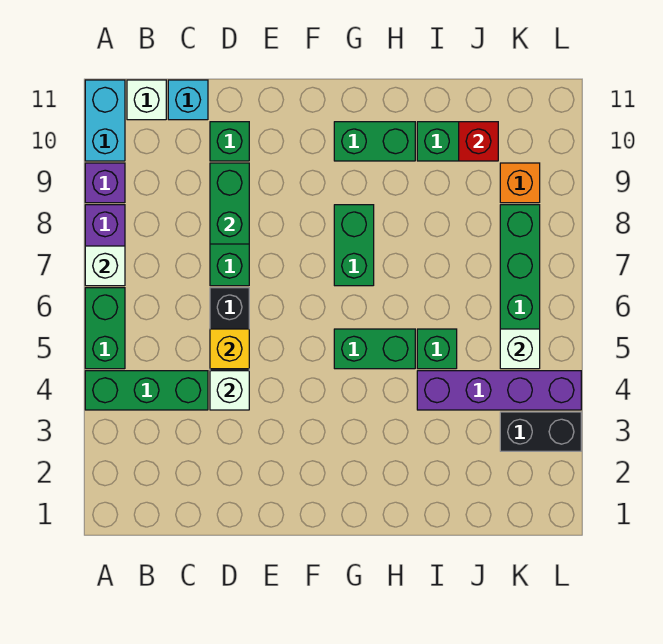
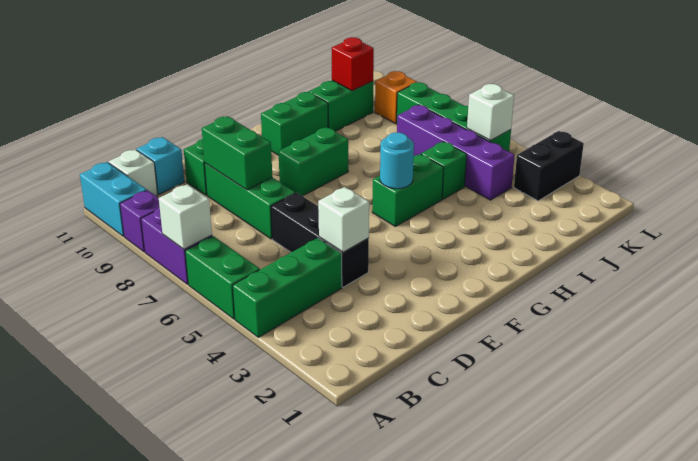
yellow brick D5 level 2 -> none
none -> cyan round brick G5 level 2
green brick G7:G8 level 1 -> green brick F8:G8 level 1
purple brick I4:L4 level 1 -> purple brick J4:J7 level 1

